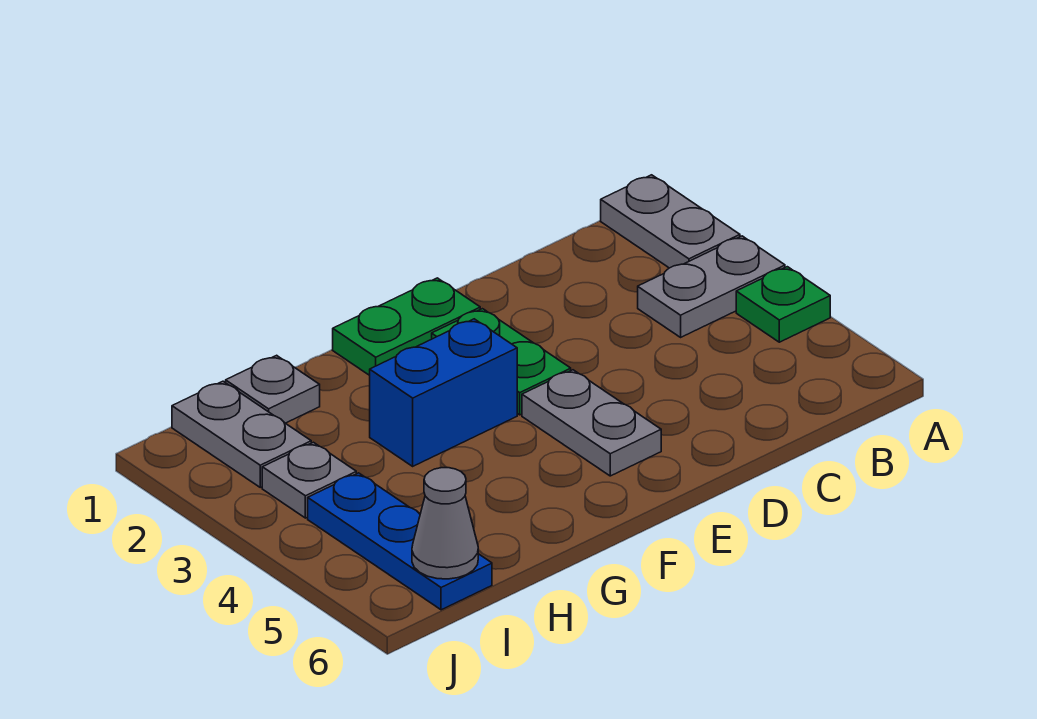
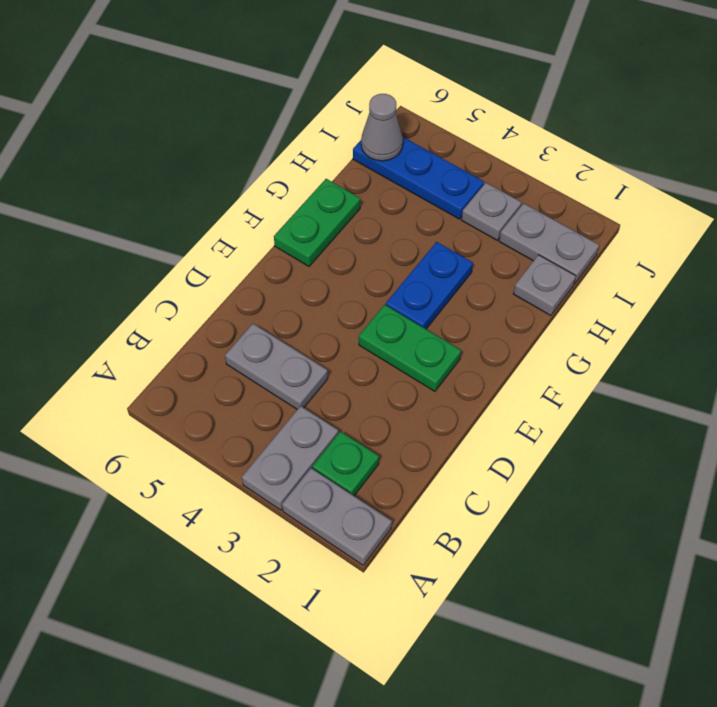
green plate A4 level 1 -> green plate B2 level 1
green plate E1:F1 level 1 -> green plate F6:G6 level 1
grey plate E4:E5 level 1 -> grey plate C4:C5 level 1
blue brick F3:G3 level 1 -> blue plate F3:G3 level 1

